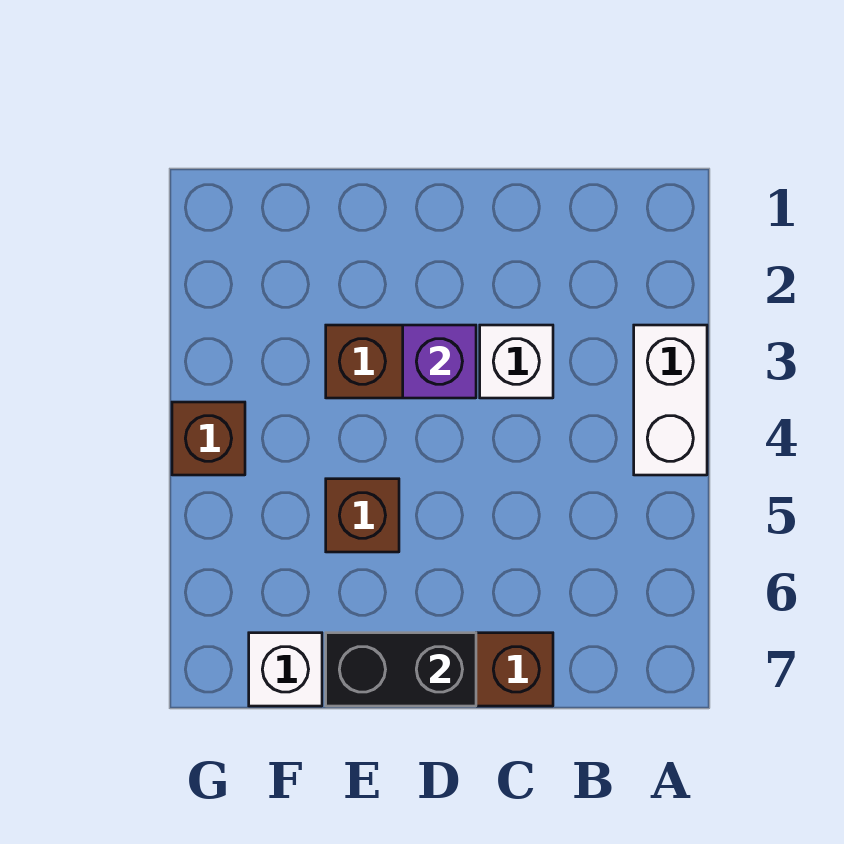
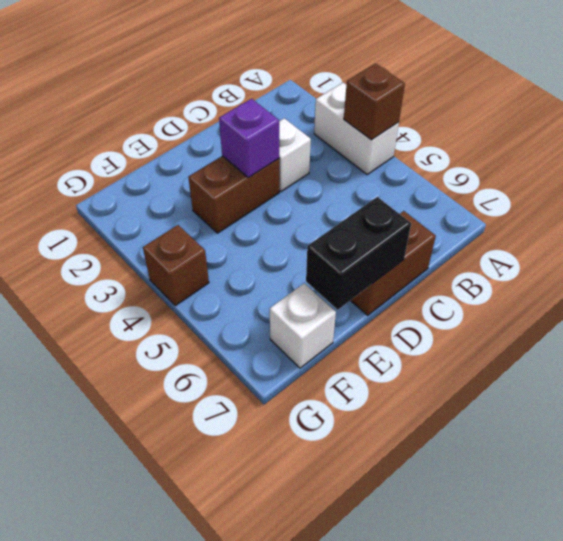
brown brick E5 level 1 -> brown brick A4 level 2

